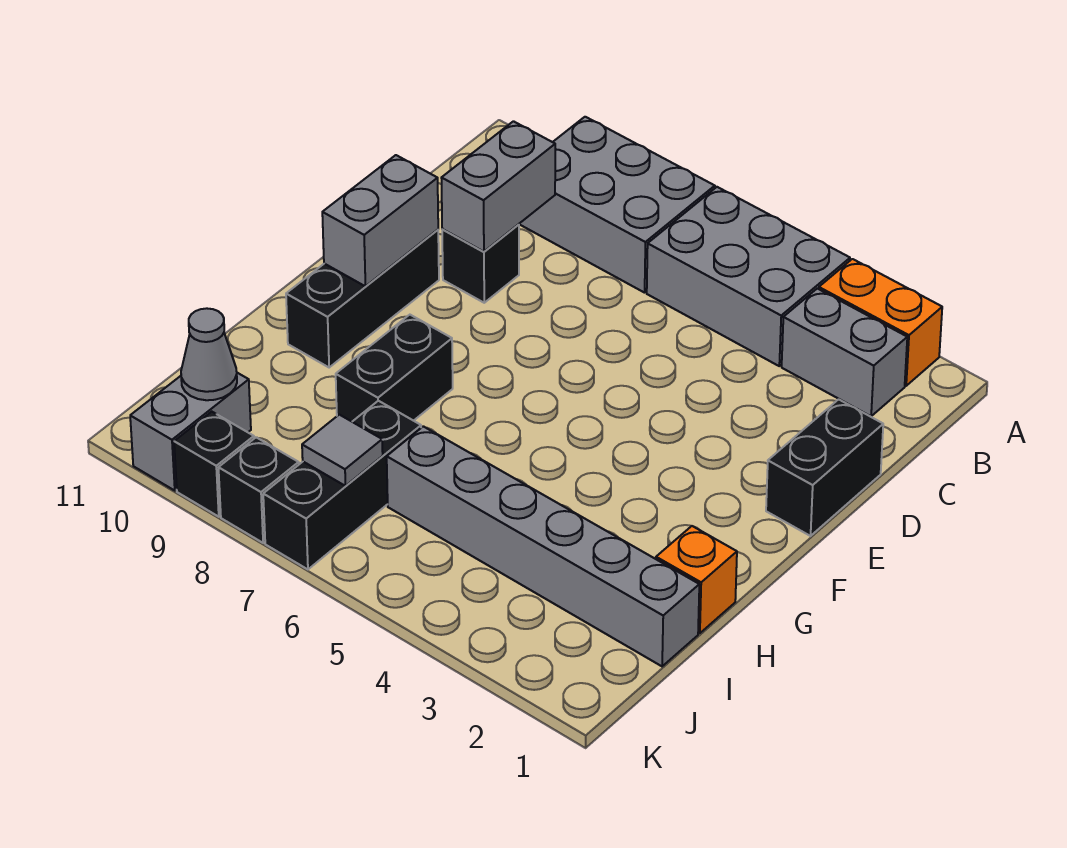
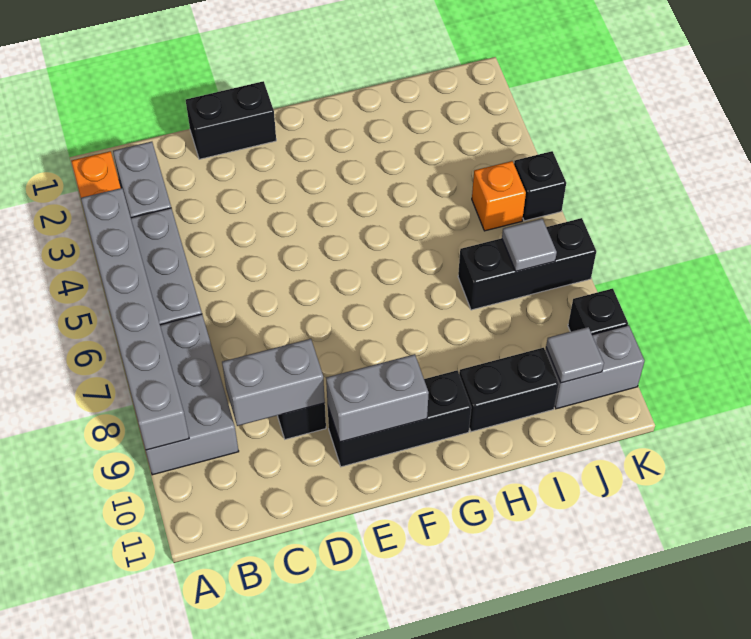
black brick G8:H8 level 1 -> black brick H10:I10 level 1
orange brick H1 level 1 -> orange brick J5 level 1
grey brick I1:I6 level 1 -> grey brick A4:A9 level 2
grey cone J10 level 2 -> grey tile J10 level 2
black brick K8 level 1 -> black brick K5 level 1

